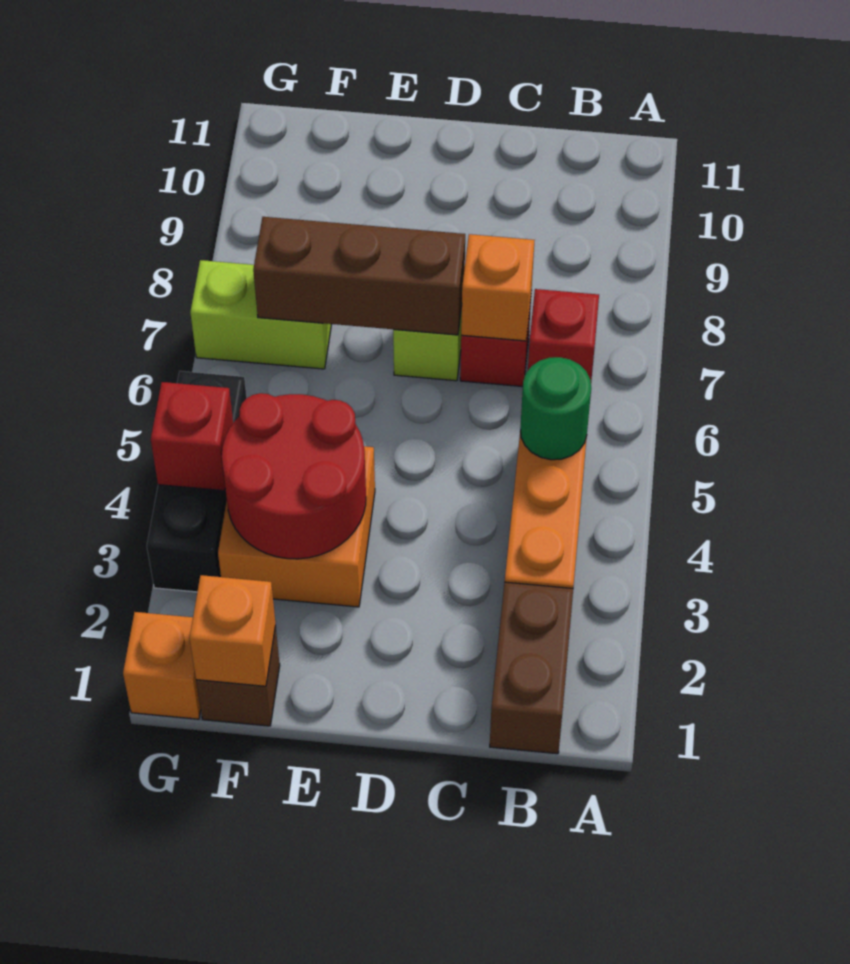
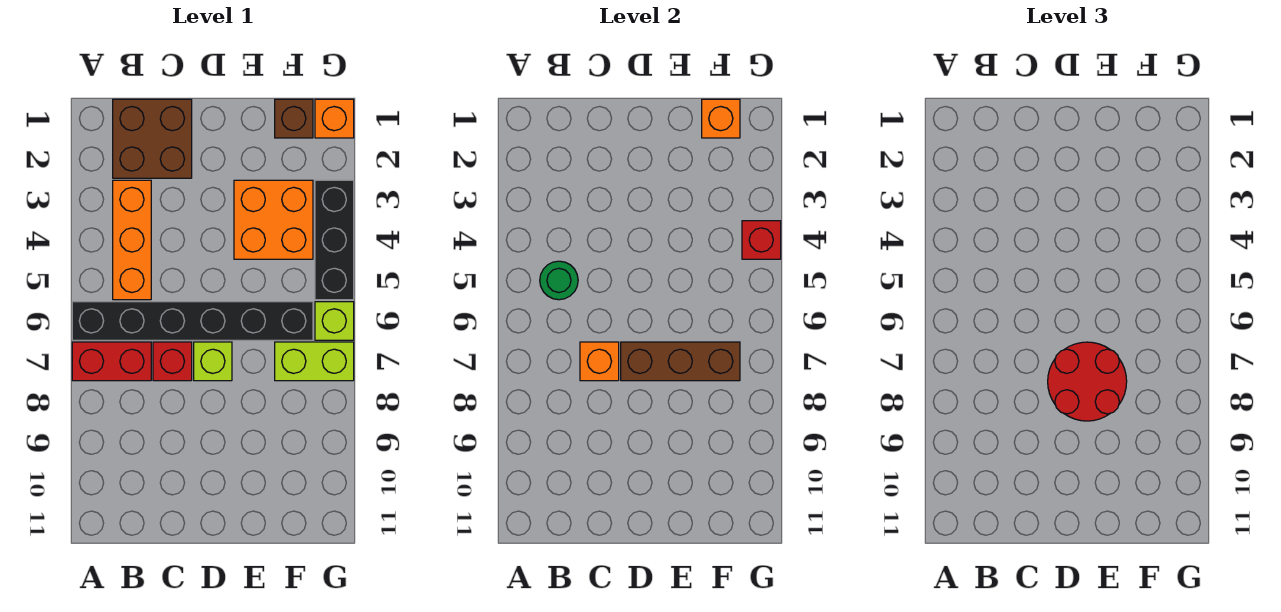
none -> black brick A6:F6 level 1
brown brick B1:B2 level 1 -> brown brick B1:C2 level 1
red brick B7 level 1 -> red brick A7:B7 level 1
red round brick E3:F4 level 2 -> red round brick D7:E8 level 3
none -> lime brick G6 level 1

